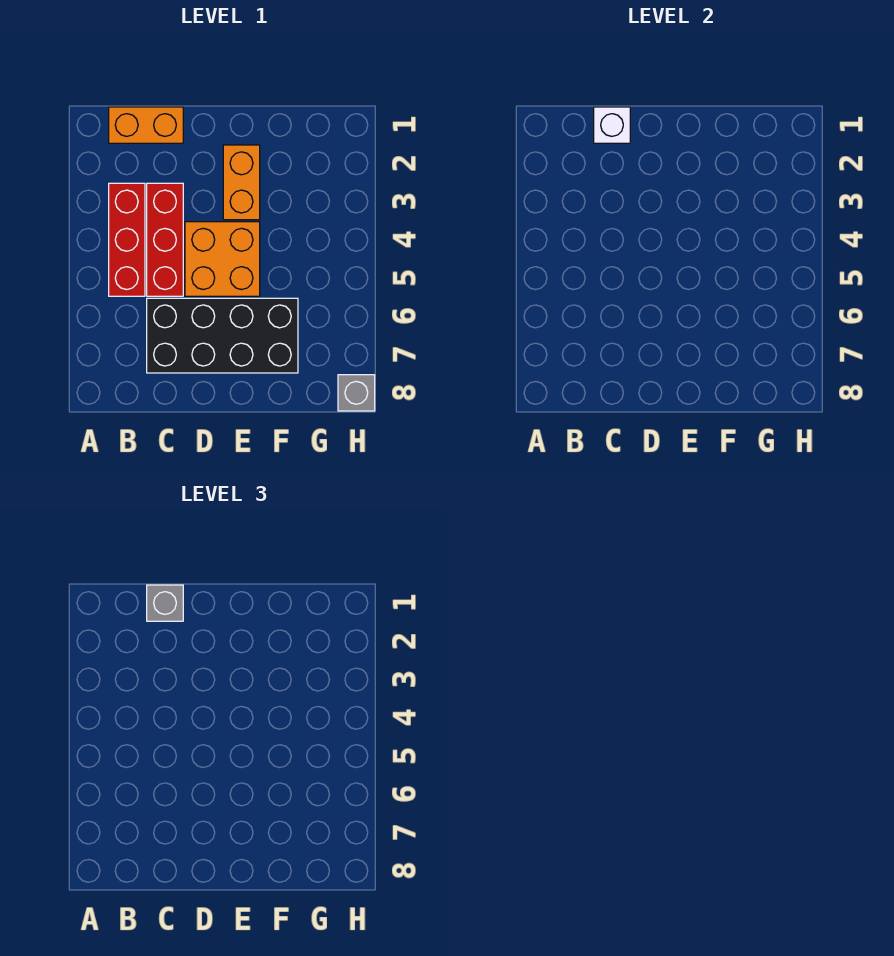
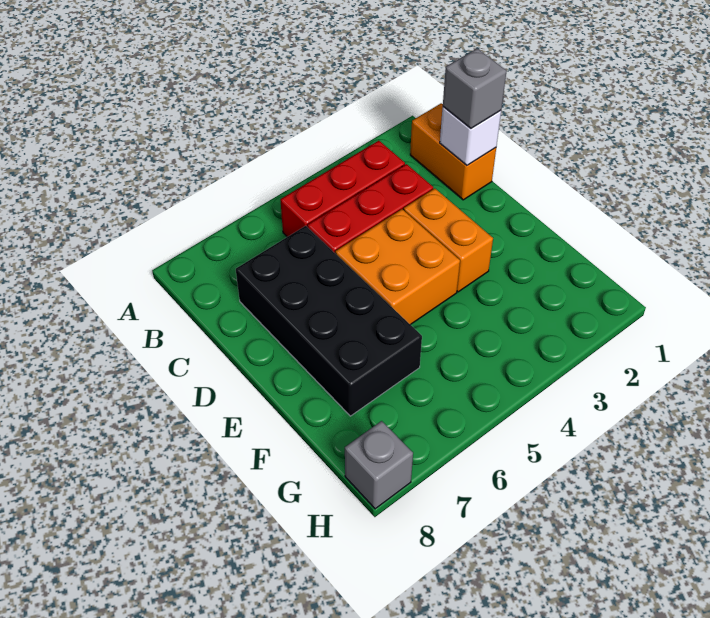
orange brick E2:E3 level 1 -> orange brick D3:E3 level 1

